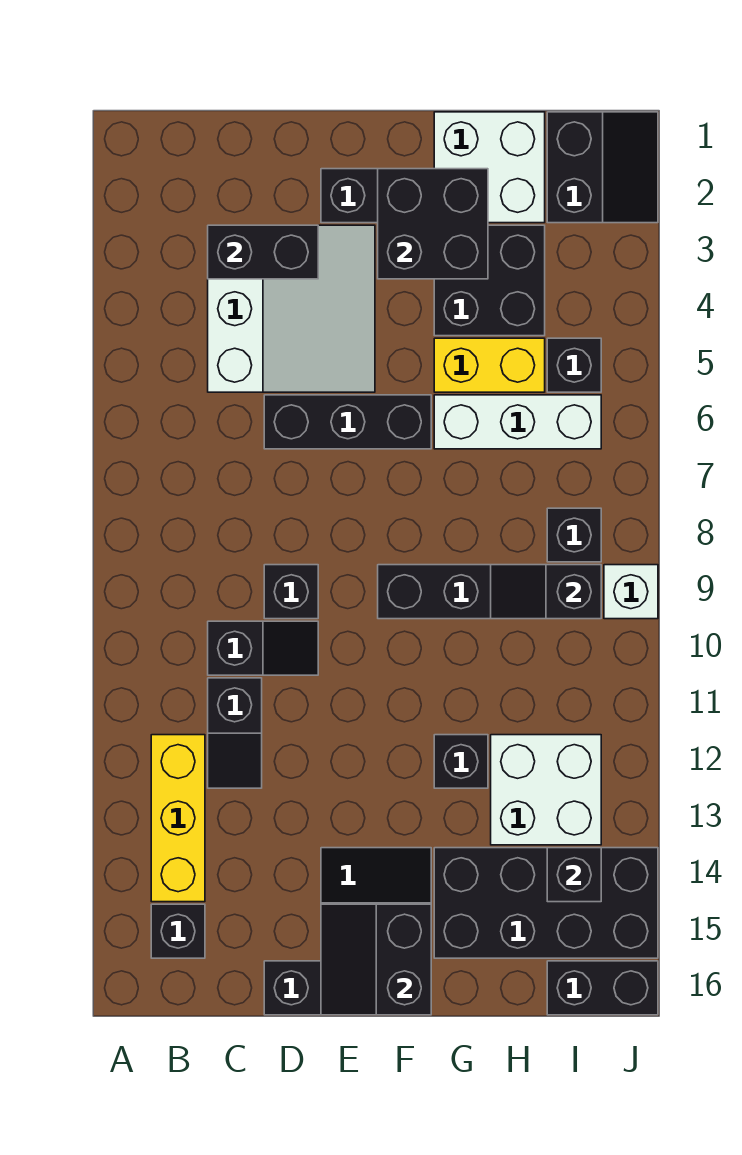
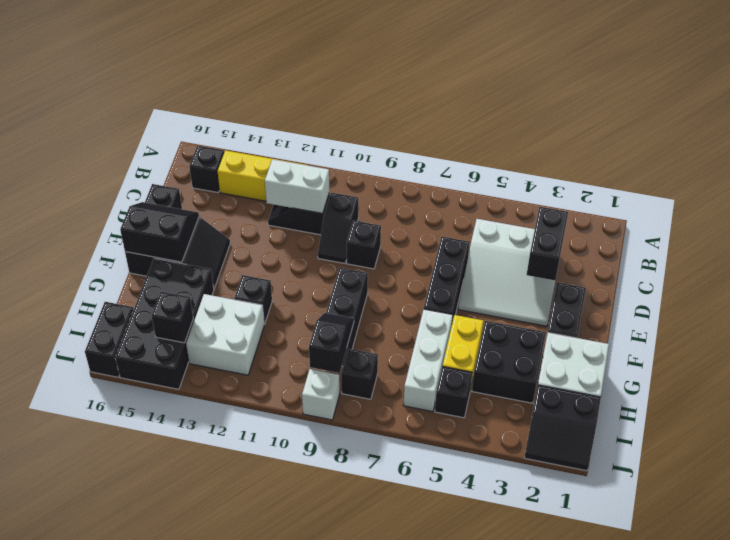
none -> white brick C11:C12 level 2
black brick F2:G3 level 2 -> none

